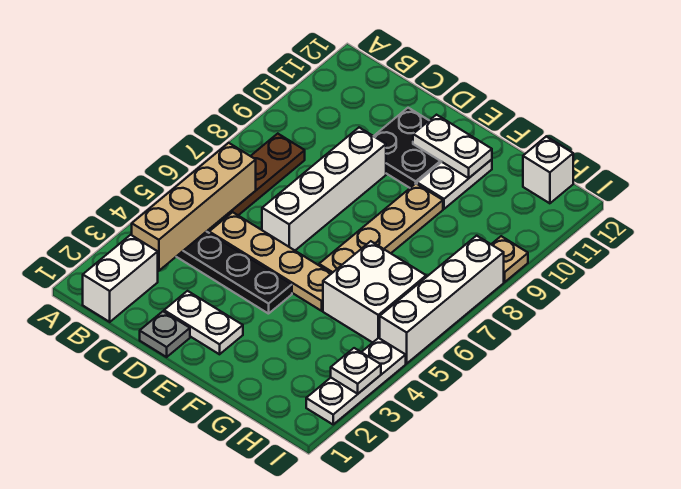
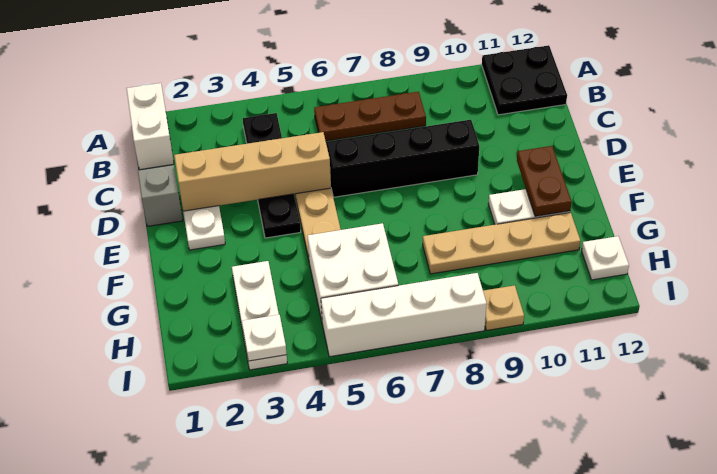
white brick B1:B2 level 1 -> white brick A1:B1 level 1
tan brick B3:B6 level 2 -> tan brick D2:D5 level 2
grey plate D1 level 1 -> grey brick D1 level 1
white brick D6:D9 level 1 -> black brick D6:D9 level 1
black plate D10:E11 level 1 -> black plate A11:B12 level 1
white plate E11:F11 level 2 -> brown plate E11:F11 level 2
tan plate F6:F9 level 1 -> tan plate G8:G11 level 1
white brick H12 level 1 -> white plate H12 level 1
white plate I2:I4 level 1 -> white plate G3:I3 level 1

